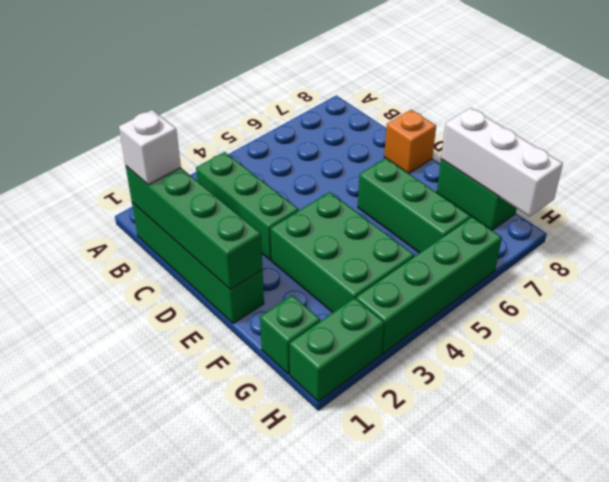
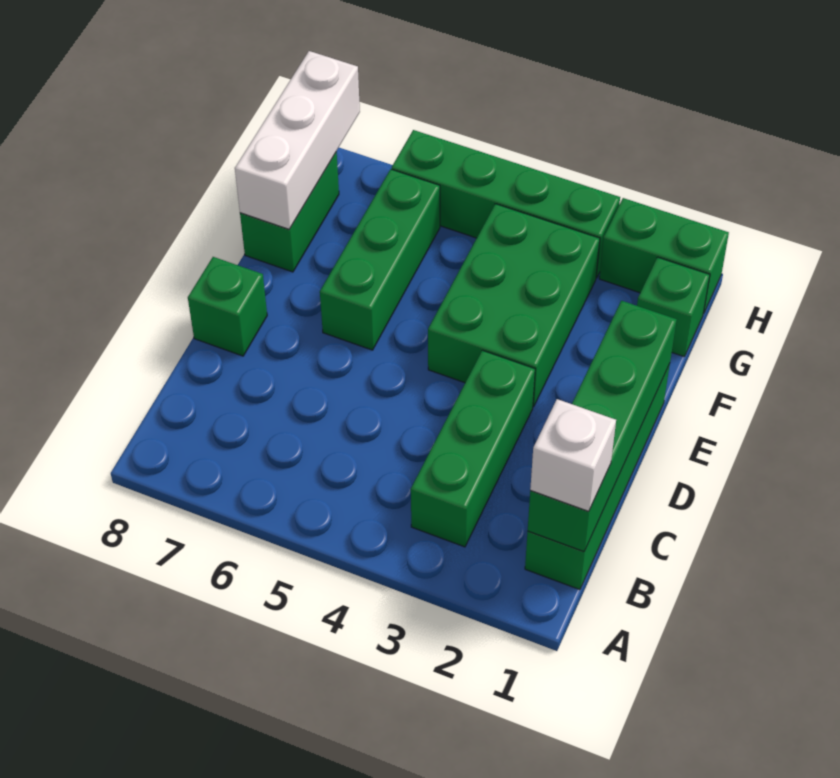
orange brick D8 level 1 -> green brick D8 level 1

